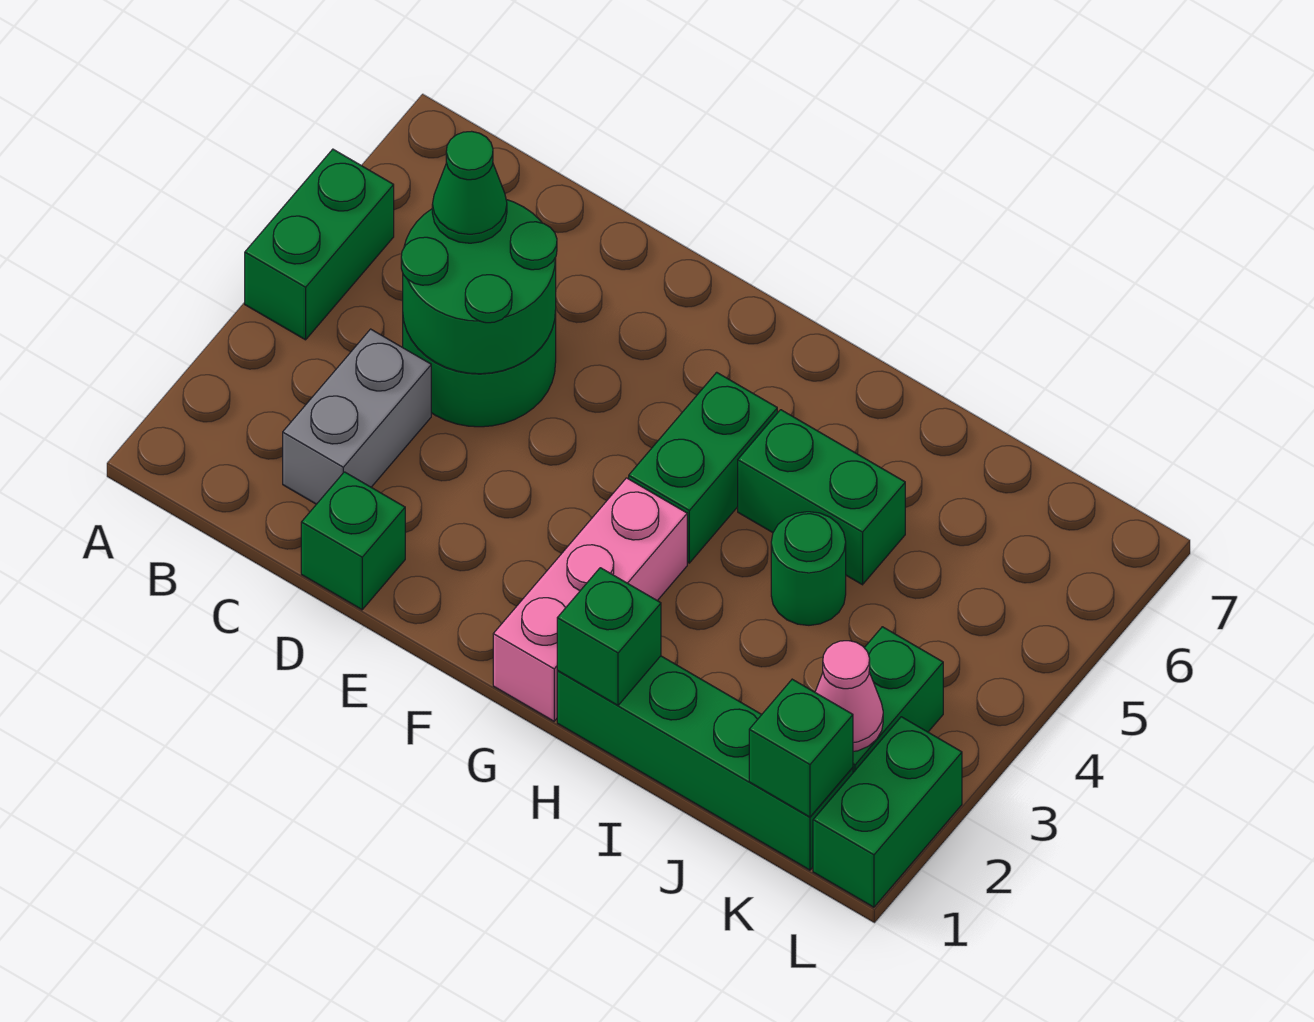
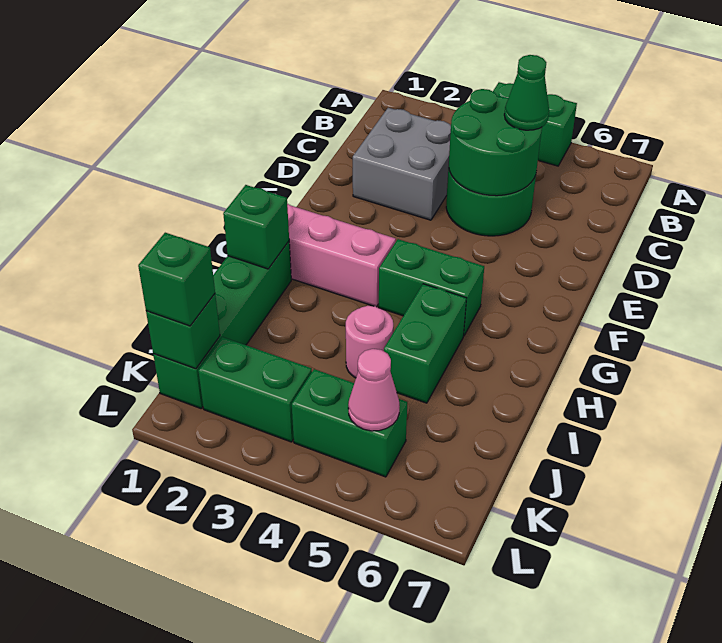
grey brick C2:C3 level 1 -> grey brick C2:D3 level 1
green brick D1 level 1 -> green brick K1 level 3
green round brick I4 level 1 -> pink round brick I4 level 1
pink cone K2 level 2 -> pink cone K5 level 2
green brick L1:L2 level 1 -> green brick K4:K5 level 1

